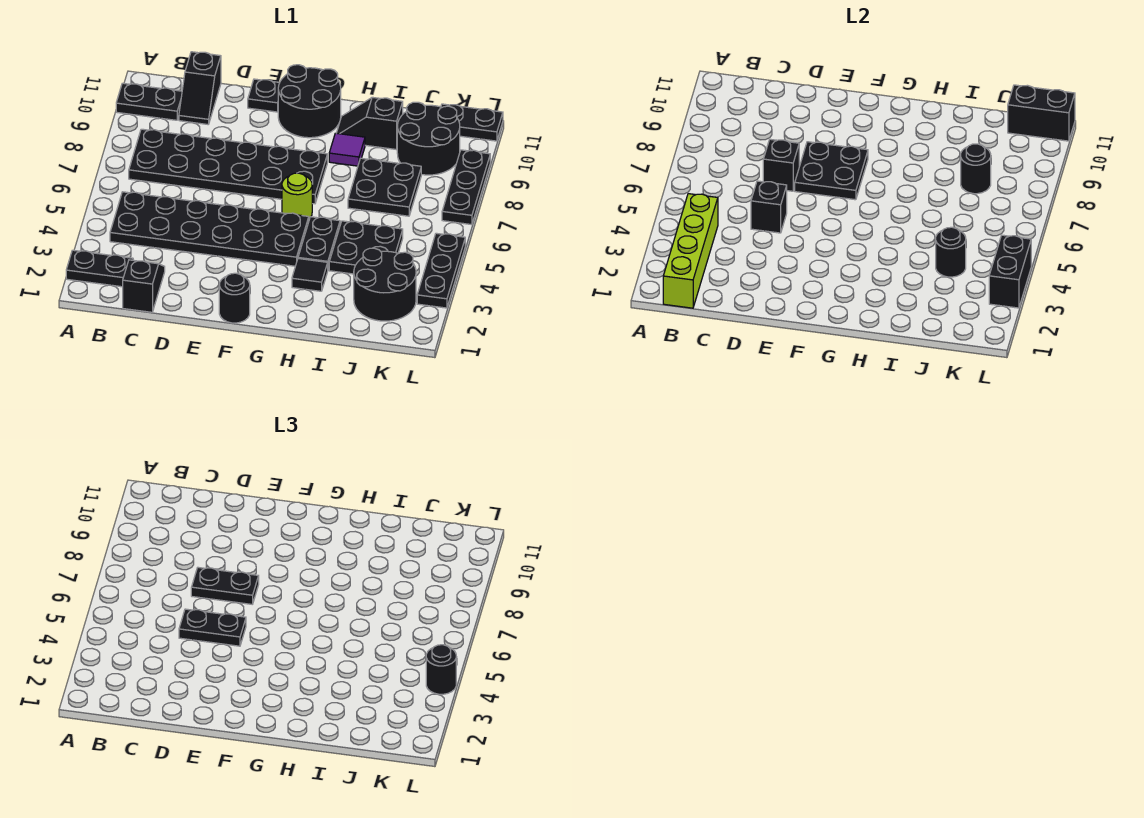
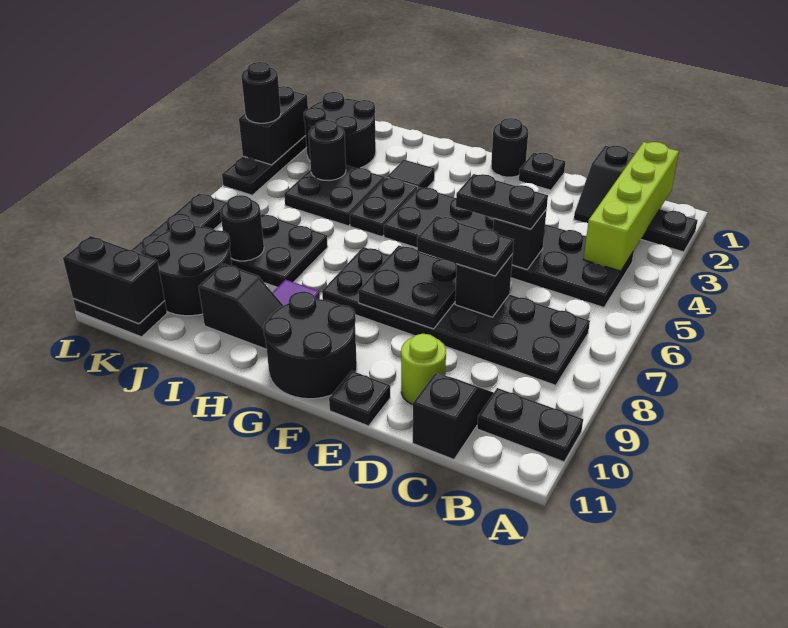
none -> black plate E1 level 1
lime round brick G6 level 1 -> lime round brick D10 level 1

